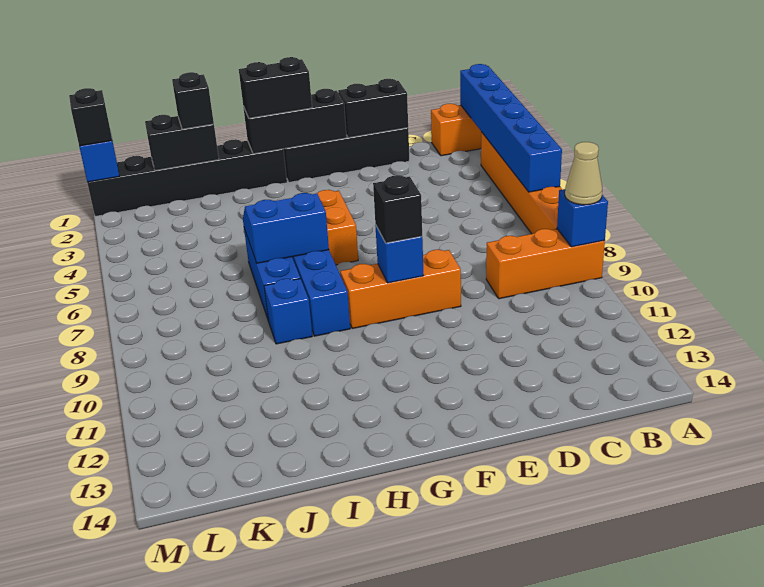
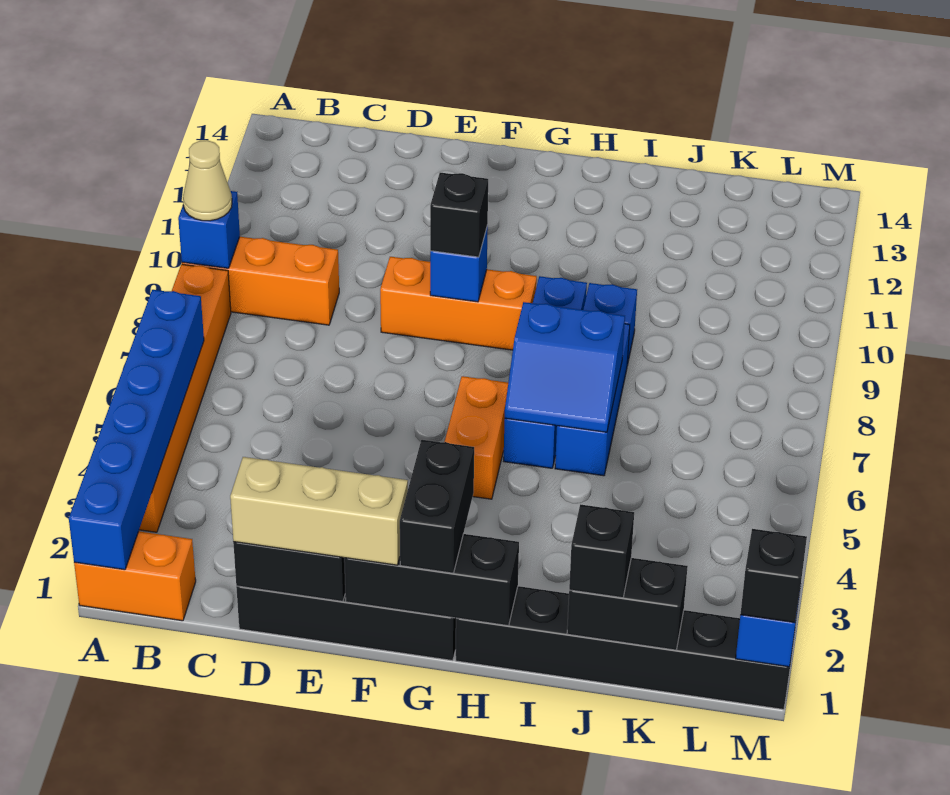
none -> tan brick D1:F1 level 3
black brick G1:H1 level 3 -> black brick G1:G2 level 3

